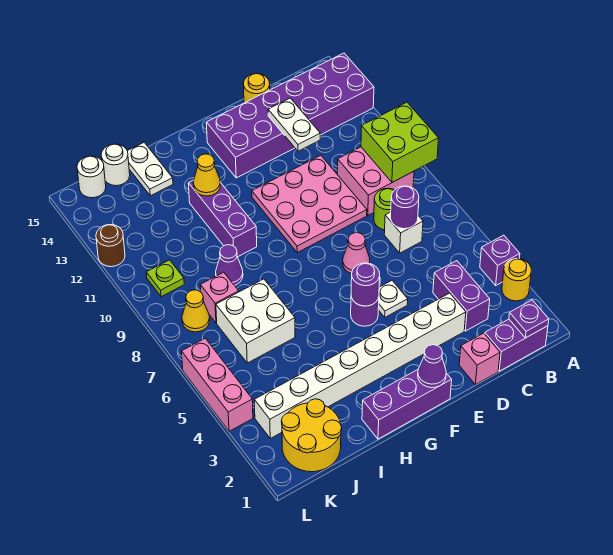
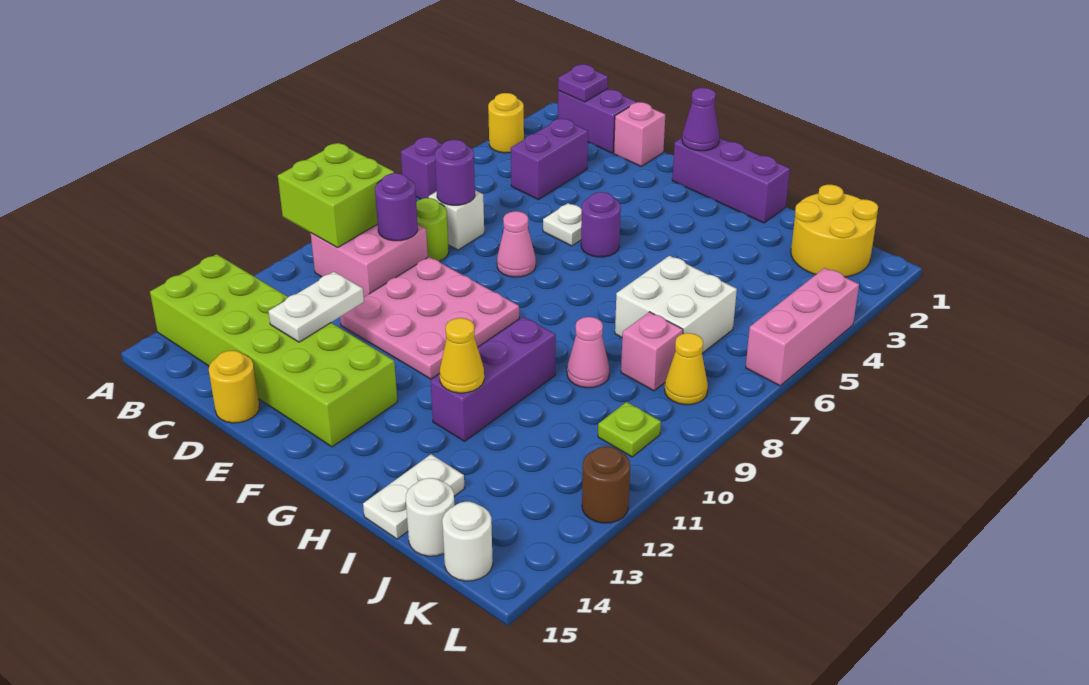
purple brick A4 level 1 -> purple brick A6 level 1
purple brick A13:F14 level 1 -> lime brick A13:F14 level 1
white brick D3:K3 level 1 -> none
purple round brick F5 level 2 -> purple round brick C9 level 2
purple cone I9 level 1 -> pink cone I9 level 1

